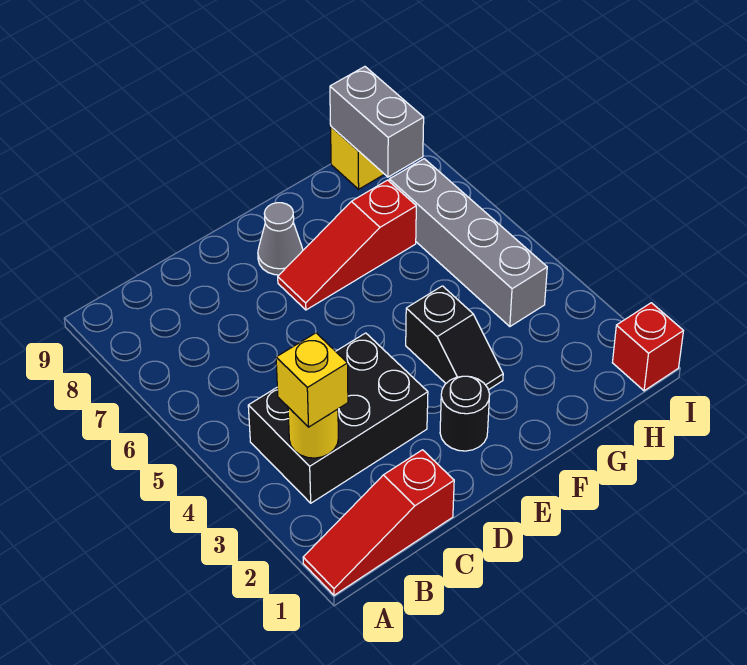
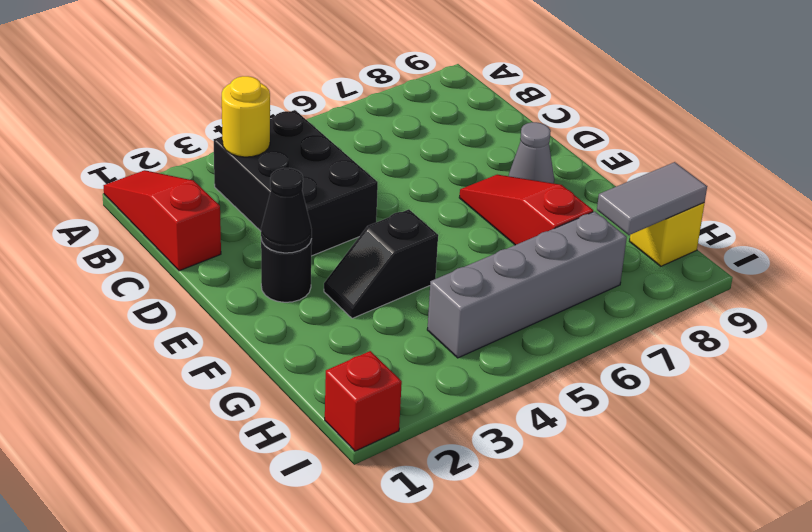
yellow brick B3 level 3 -> none
none -> black cone E2 level 2
grey brick H8:H9 level 2 -> grey tile H8:H9 level 2

